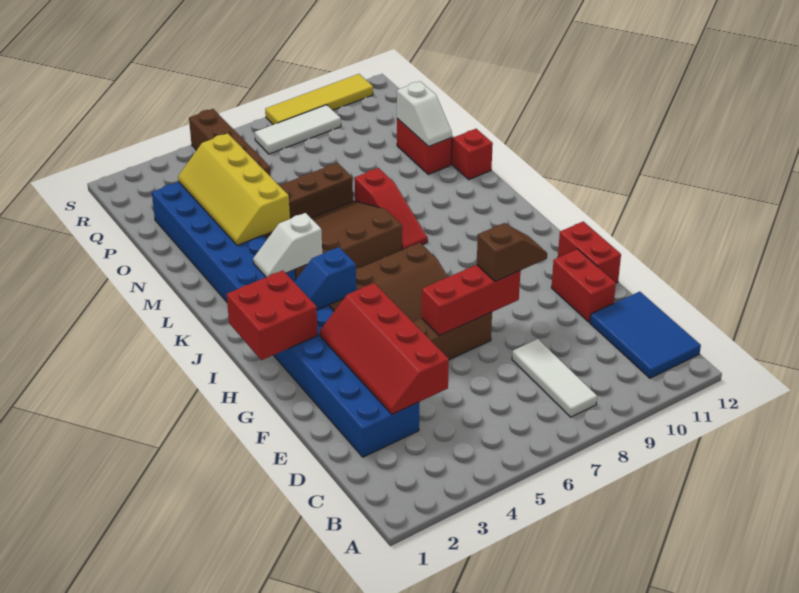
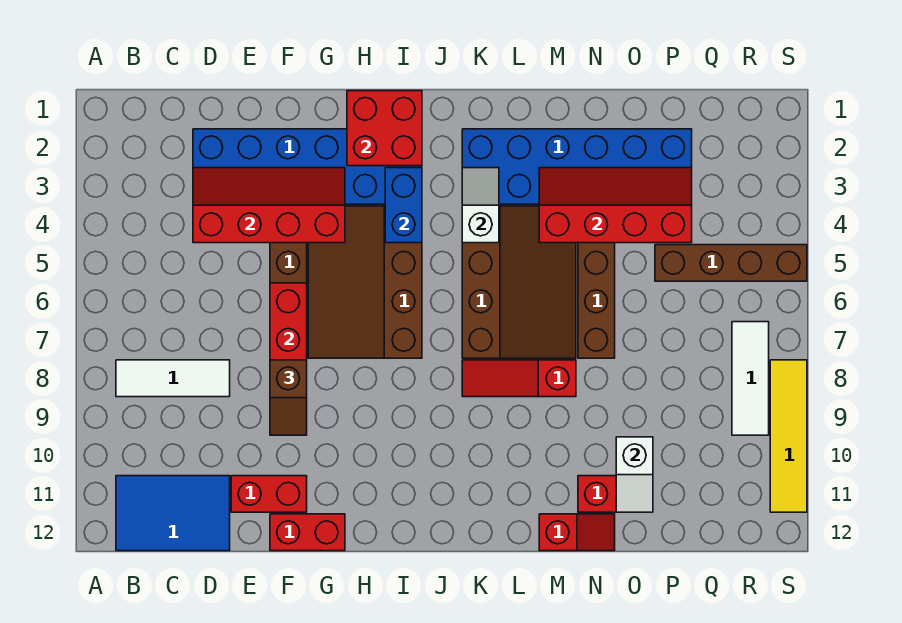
blue slope I3:I4 level 2 top 4 -> blue brick I3:I4 level 2
yellow slope M3:P4 level 2 top 4 -> red slope M3:P4 level 2 top 4
white slope N11:O11 level 2 top O -> white slope O10:O11 level 2 top 10

